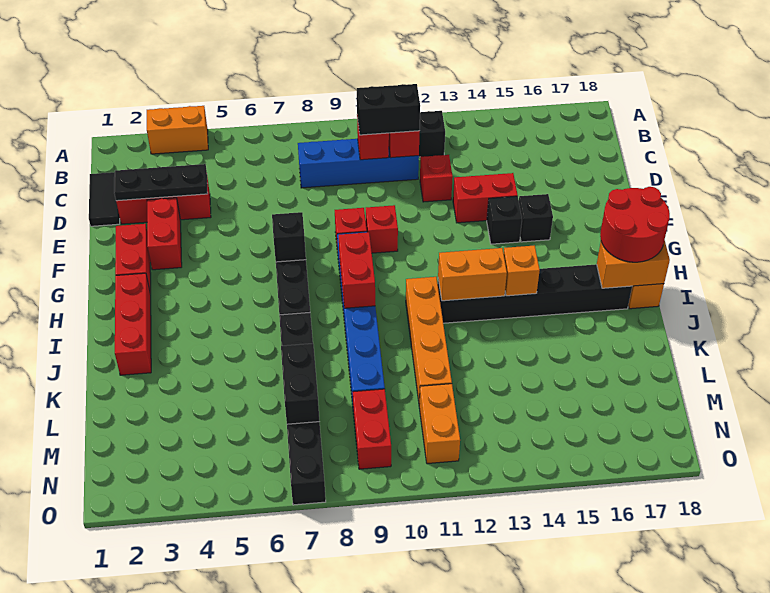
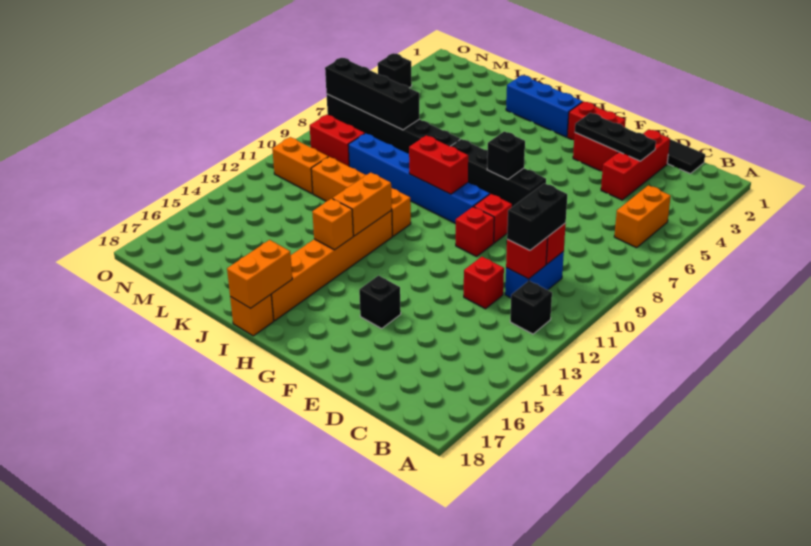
orange brick A3:A4 level 1 -> orange brick B5:B6 level 1
blue brick C8:C11 level 1 -> blue brick C10:C11 level 1
black plate D2:D4 level 2 -> black plate D3:F3 level 2
red brick E13:E14 level 1 -> none
black brick F14 level 1 -> black brick O4 level 1
red brick H2:J2 level 1 -> blue brick H2:J2 level 1
red round brick H17:I18 level 3 -> none
black brick I12:I17 level 1 -> orange brick I12:I17 level 1
black brick L7:M7 level 2 -> black brick L7:O7 level 2

